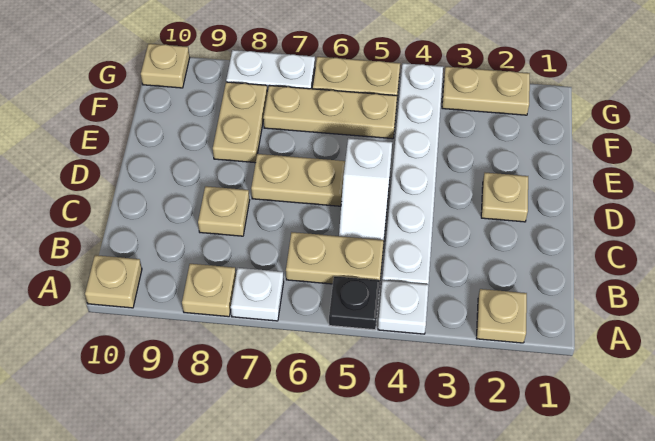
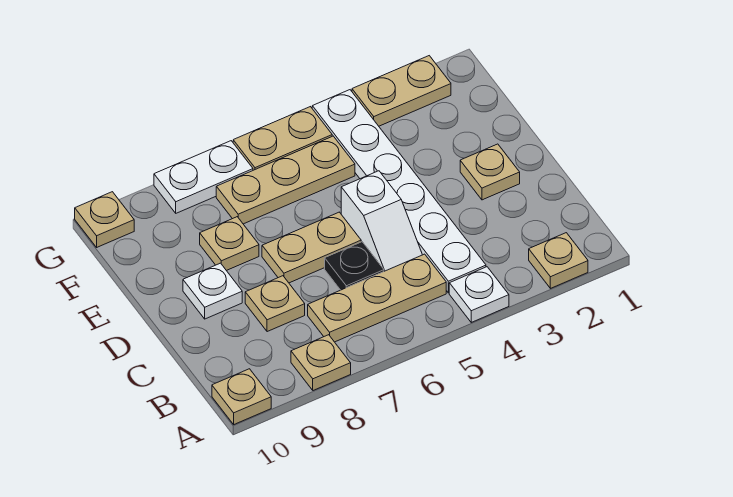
black plate A5 level 1 -> black plate C6 level 1
white plate A7 level 1 -> white plate D9 level 1
tan plate B5:B6 level 1 -> tan plate B5:B7 level 1
tan plate E8:F8 level 1 -> tan plate E8 level 1

